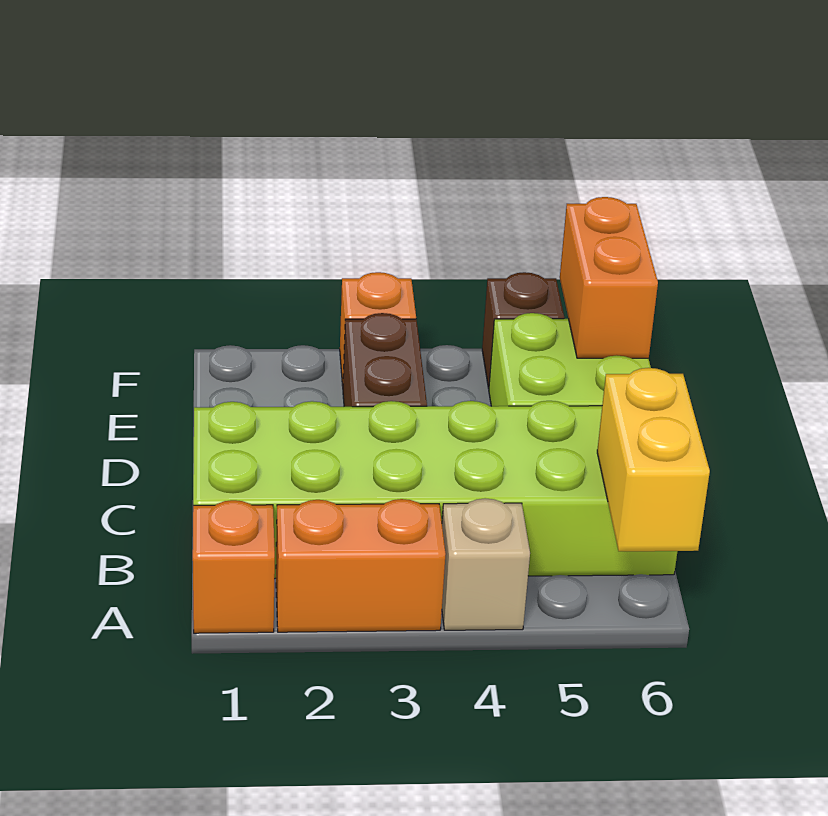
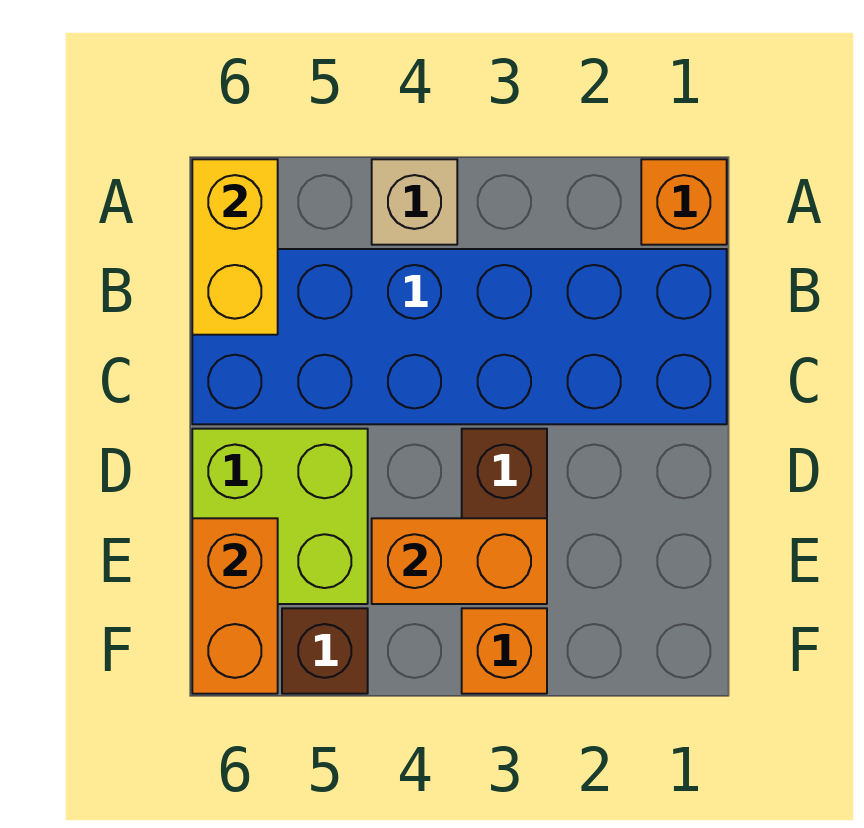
orange brick A2:A3 level 1 -> orange brick E3:E4 level 2
lime brick B1:C6 level 1 -> blue brick B1:C6 level 1

